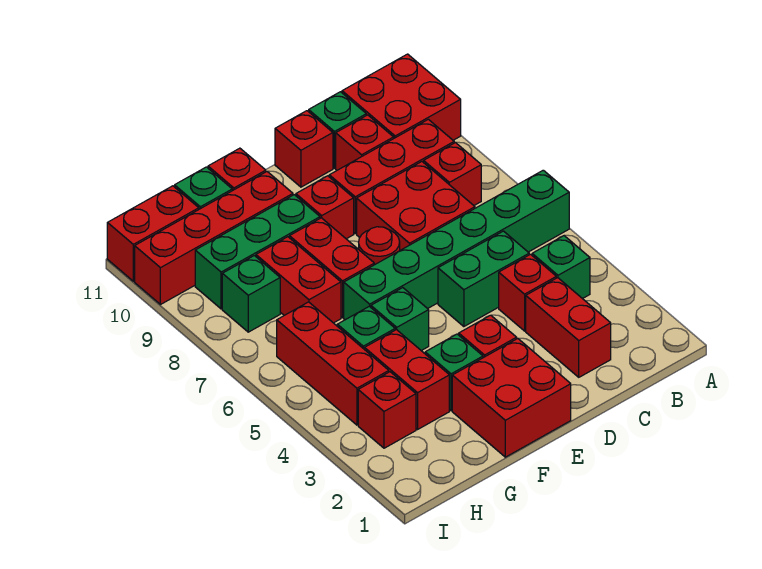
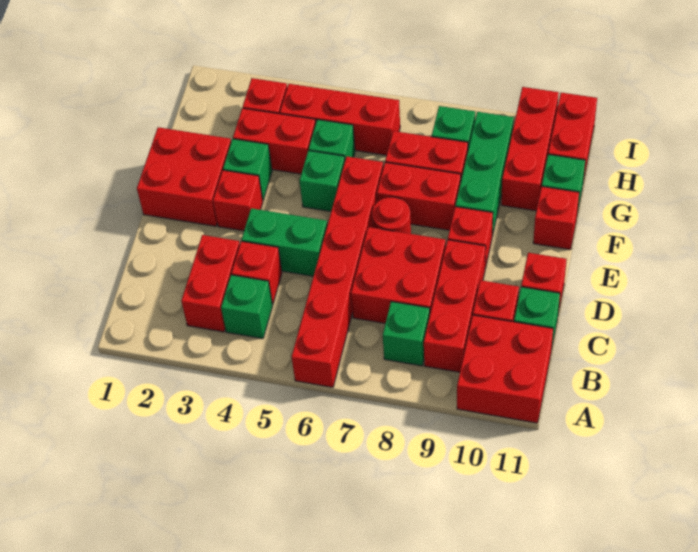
green brick A6:F6 level 1 -> red brick A6:F6 level 1
red brick B8 level 1 -> green brick B8 level 1
red brick C2:C3 level 1 -> red brick B3:C3 level 1
green brick C5:D5 level 1 -> green brick D4:D5 level 1
red brick F10:I10 level 1 -> red brick G10:I10 level 1

